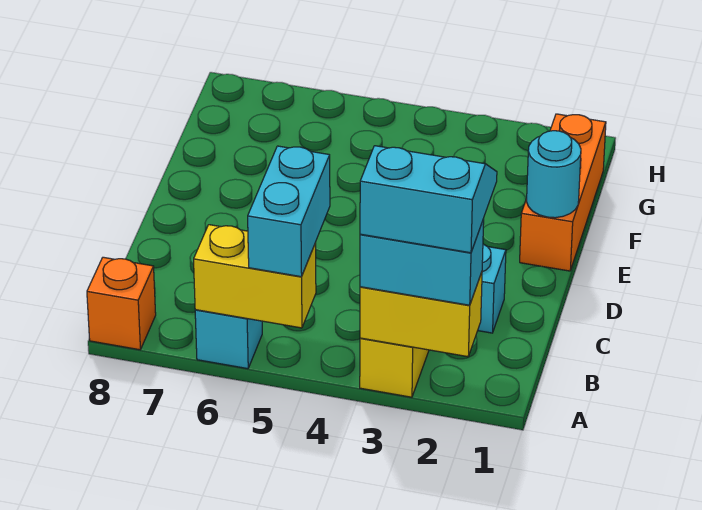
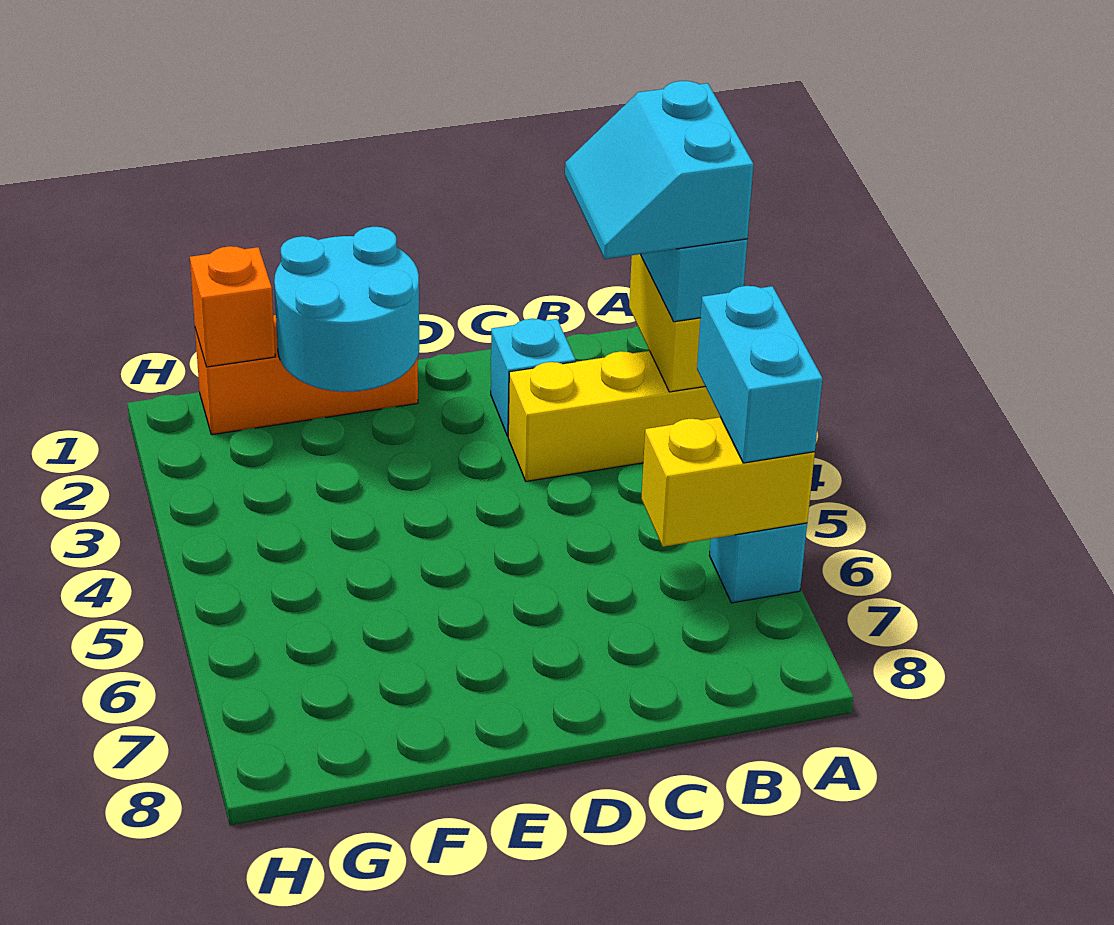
yellow brick A5:A6 level 2 -> yellow brick A6:B6 level 2
cyan brick A5:B5 level 3 -> cyan brick A5:A6 level 3
orange brick A8 level 1 -> orange brick G1 level 2
cyan round brick E1 level 2 -> cyan round brick E1:F2 level 2

